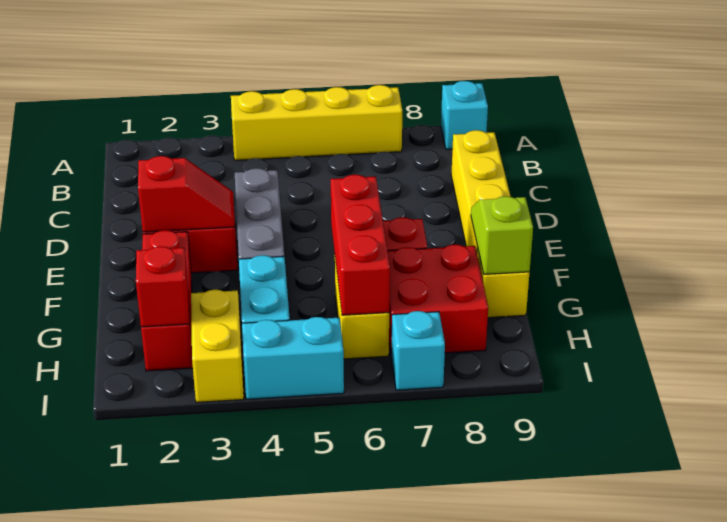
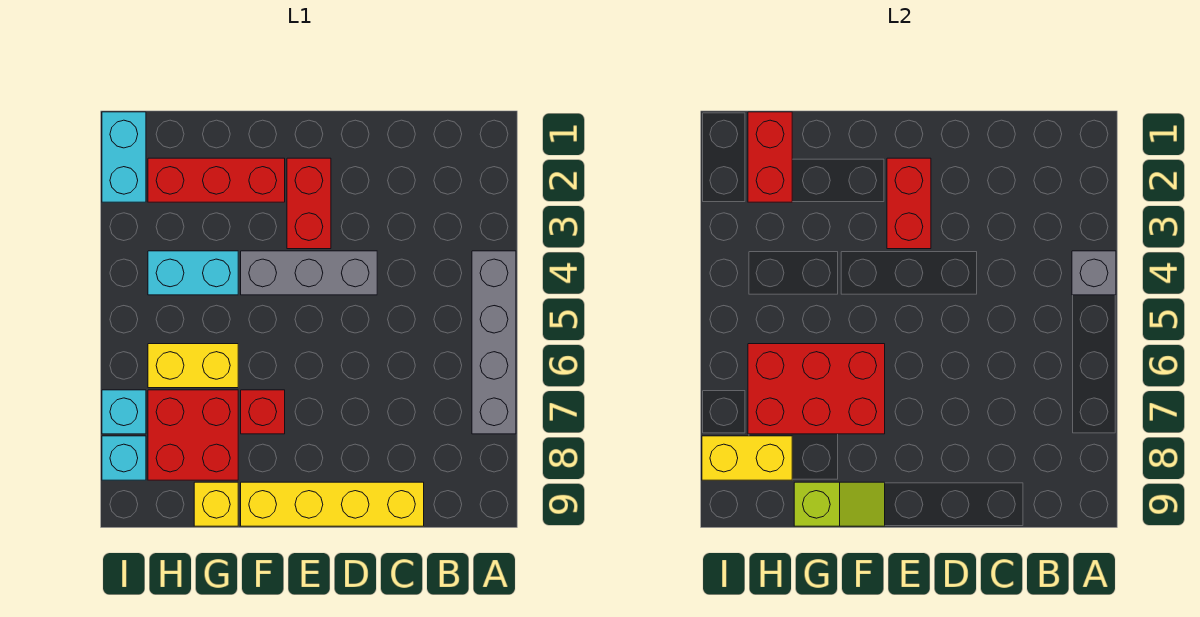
yellow brick A4:A7 level 1 -> grey brick A4:A7 level 1
none -> grey brick A4 level 2
cyan brick A9 level 1 -> cyan brick I8 level 1
red slope E2:E3 level 2 top 2 -> red brick E2:E3 level 2
red brick F6:H6 level 2 -> red brick F6:H7 level 2
red brick H2 level 2 -> red brick H1:H2 level 2
yellow brick H3:I3 level 1 -> yellow brick H8:I8 level 2
cyan brick I4:I5 level 1 -> cyan brick I1:I2 level 1

